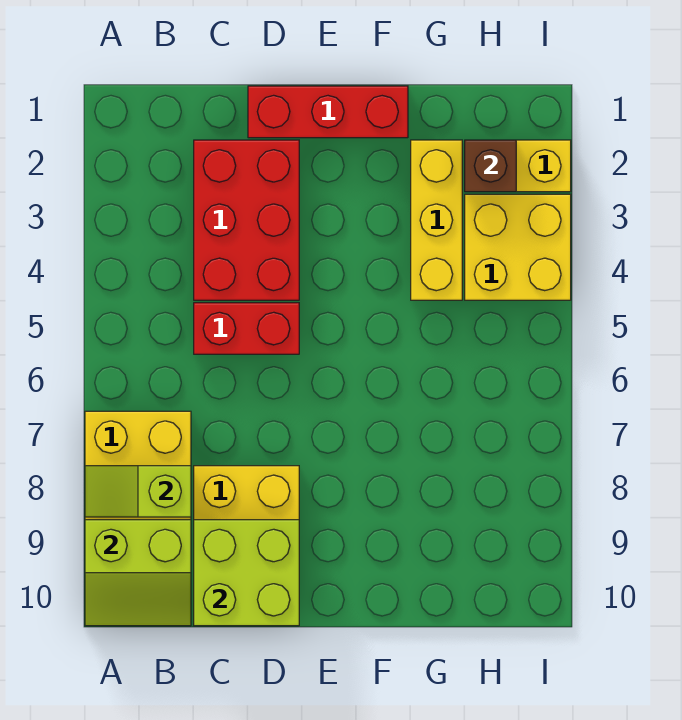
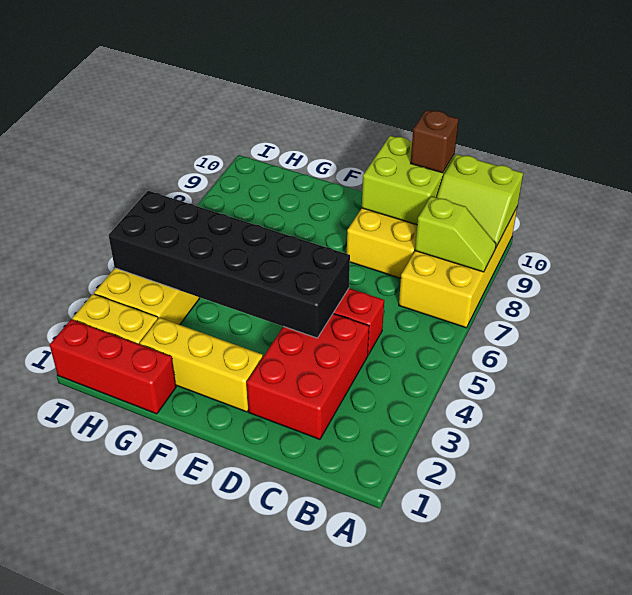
lime slope A9:B10 level 2 top 9 -> lime slope A9:B10 level 2 top 10
red brick D1:F1 level 1 -> red brick G1:I1 level 1
none -> black brick D4:I5 level 2
yellow brick G2:G4 level 1 -> yellow brick E2:G2 level 1
brown brick H2 level 2 -> brown brick C10 level 3

